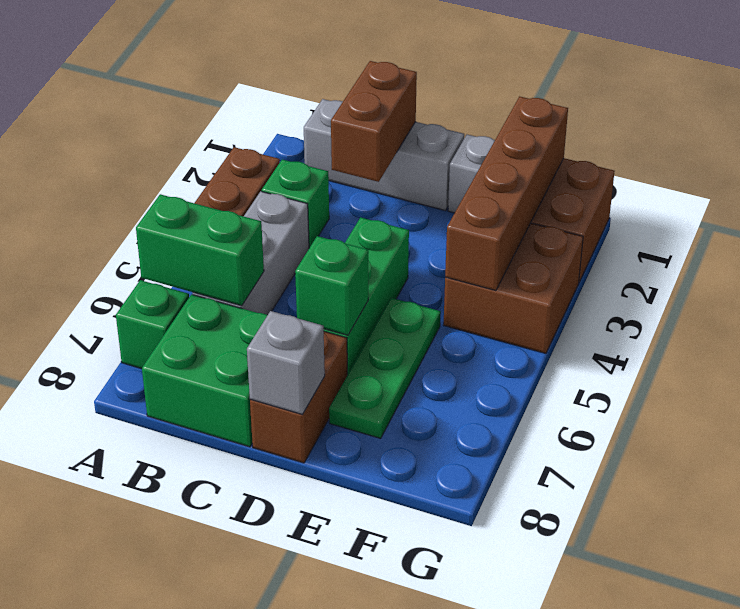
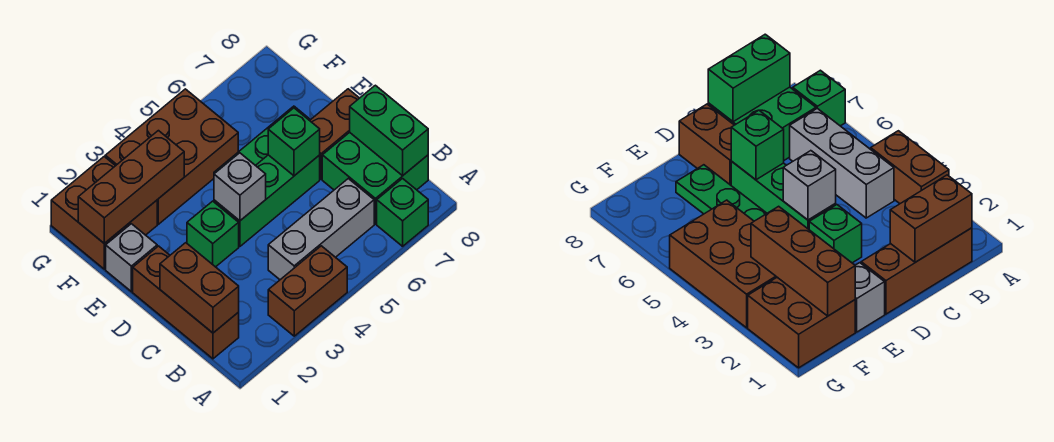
green brick A6:B6 level 2 -> green brick B8:C8 level 2
grey brick B1:D1 level 1 -> brown brick B1:D1 level 1
green brick B3 level 1 -> green brick D3 level 1
brown brick C1:C2 level 2 -> brown brick B1:C1 level 2
grey brick D8 level 2 -> grey brick D4 level 2
brown brick F1:F4 level 2 -> brown brick F1:F3 level 2
brown brick F3:G4 level 1 -> brown brick F3:G5 level 1

